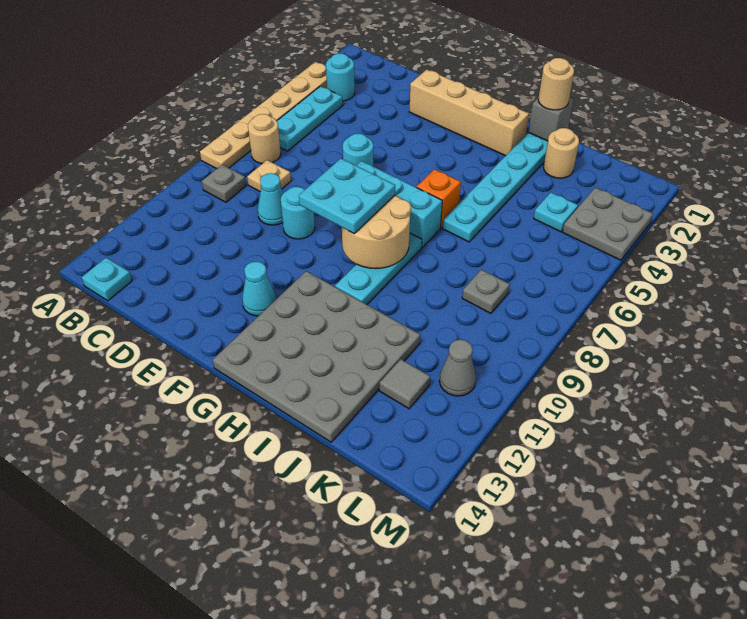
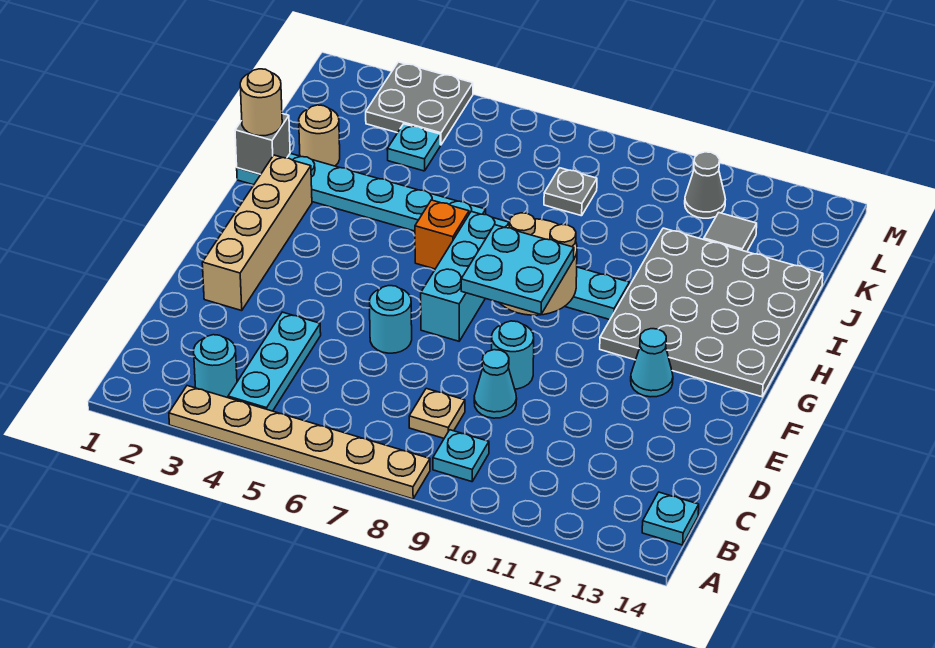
cyan plate B4:B6 level 1 -> cyan plate B4:D4 level 1
tan round brick B7 level 1 -> none
grey plate B9 level 1 -> cyan plate B9 level 1

